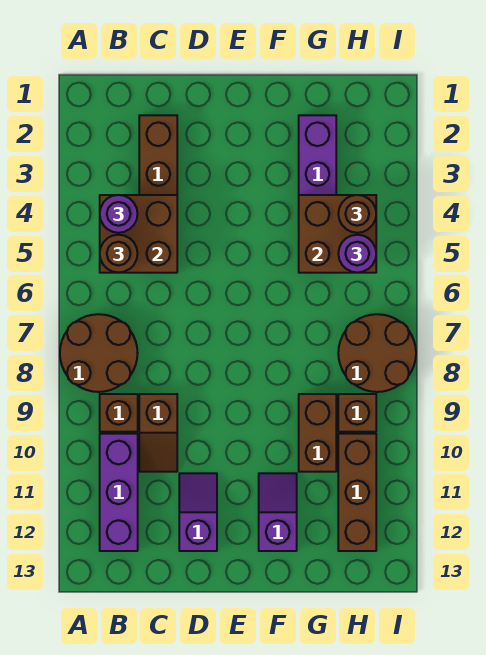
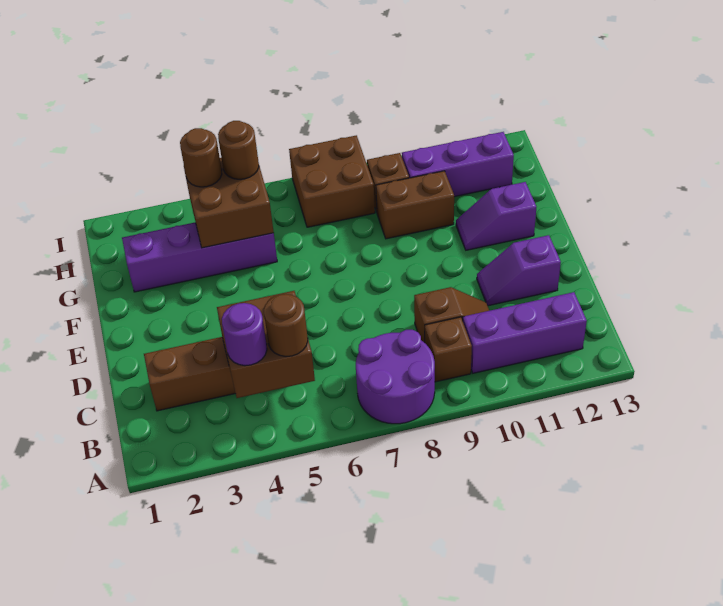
brown round brick A7:B8 level 1 -> purple round brick A7:B8 level 1
purple round brick H5 level 3 -> brown round brick H5 level 3
brown round brick H7:I8 level 1 -> brown brick H7:I8 level 1
brown brick H10:H12 level 1 -> purple brick H10:H12 level 1

